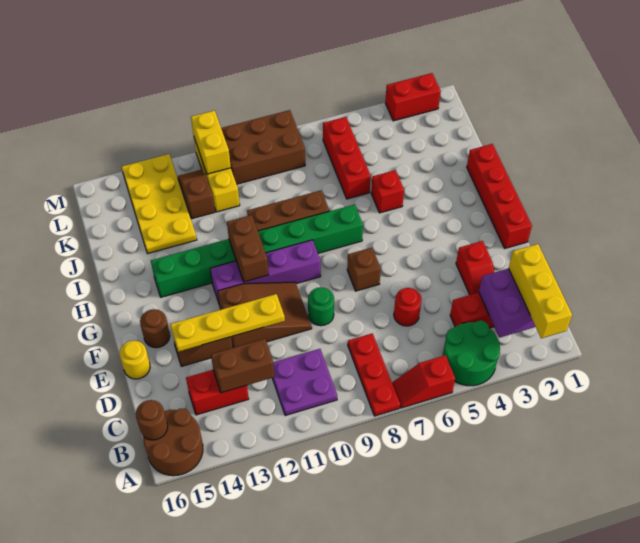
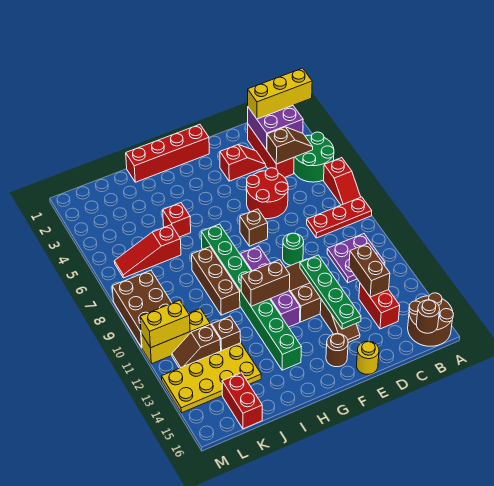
none -> brown slope B4:C4 level 2 top C
red round brick D6 level 1 -> red round brick D5:E6 level 1
yellow plate E11:E14 level 2 -> green plate E11:E14 level 2
red brick J6:L6 level 1 -> red slope J6:L6 level 1 top J
none -> brown brick J12 level 1
red brick M2:M3 level 1 -> red brick K15:K16 level 1

